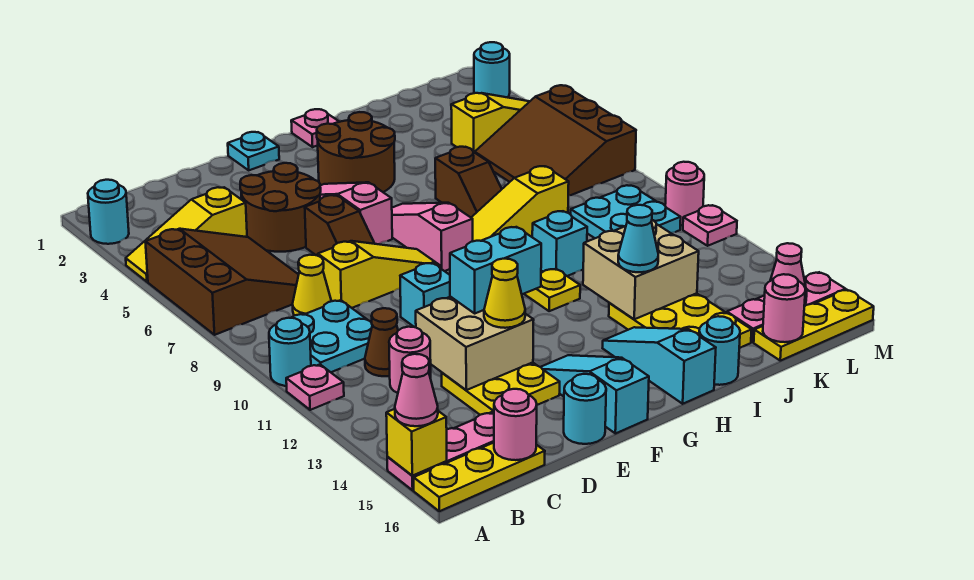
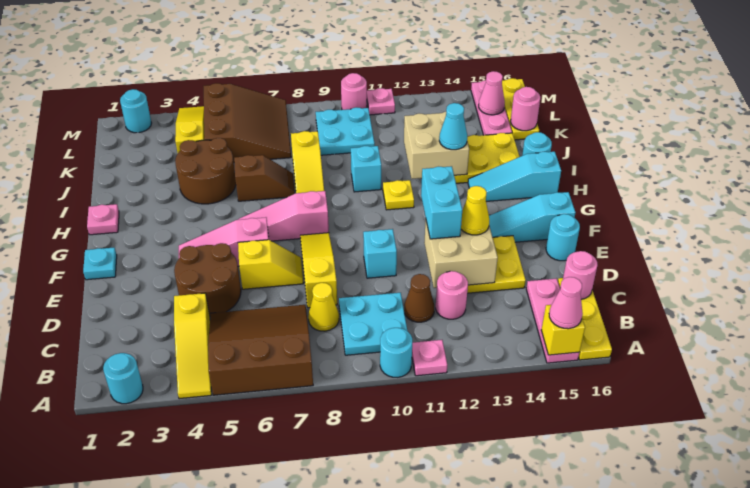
brown slope E6:E7 level 1 top 6 -> yellow slope E6:E7 level 1 top 6
brown round brick G3:H4 level 1 -> brown round brick I4:J5 level 1
brown slope K5:M7 level 1 top M -> brown slope K5:M7 level 1 top 5

